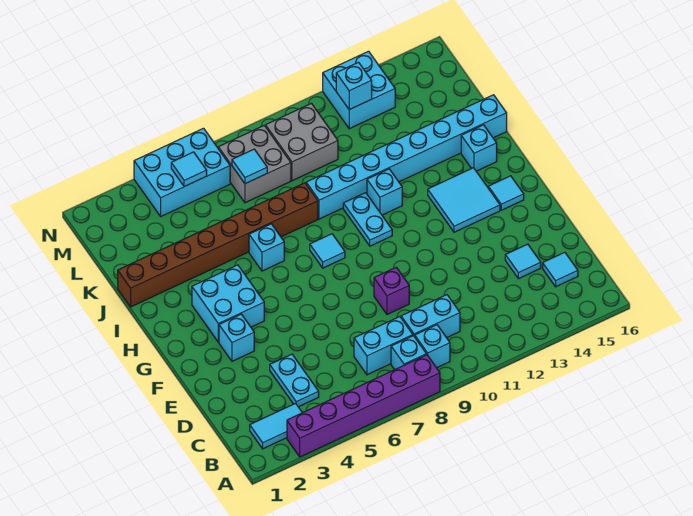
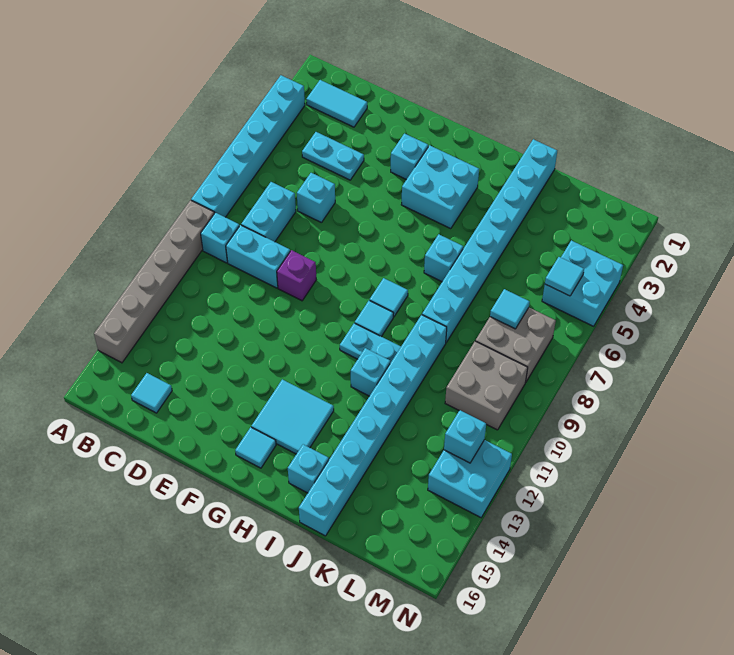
purple brick A3:A8 level 1 -> cyan brick A3:A8 level 1
none -> grey brick A9:A14 level 1
cyan tile B2:B3 level 1 -> cyan tile B2:C2 level 1
cyan brick B8 level 1 -> cyan brick D6 level 1
cyan brick C9:C10 level 1 -> cyan brick C9:D9 level 1
cyan tile D14 level 1 -> cyan tile H9 level 1
brown brick J1:J8 level 1 -> cyan brick J1:J8 level 1
cyan brick M4:N6 level 1 -> cyan brick M4:N5 level 1

